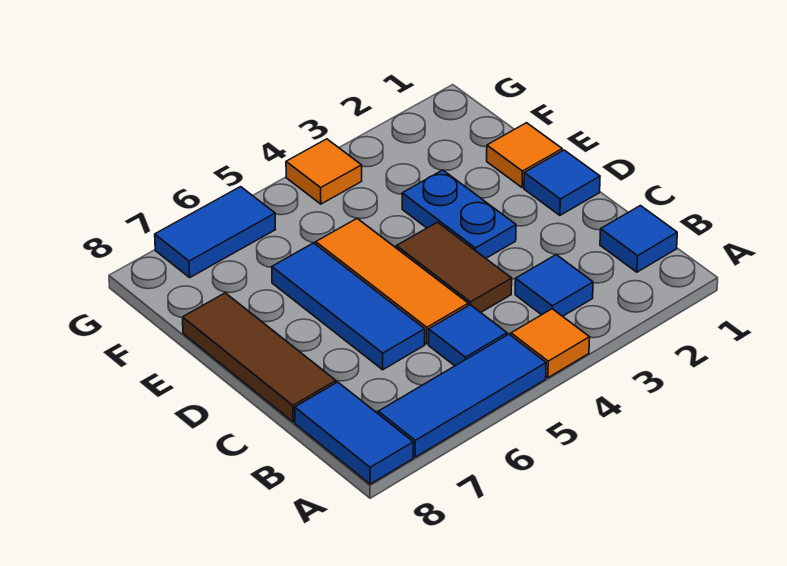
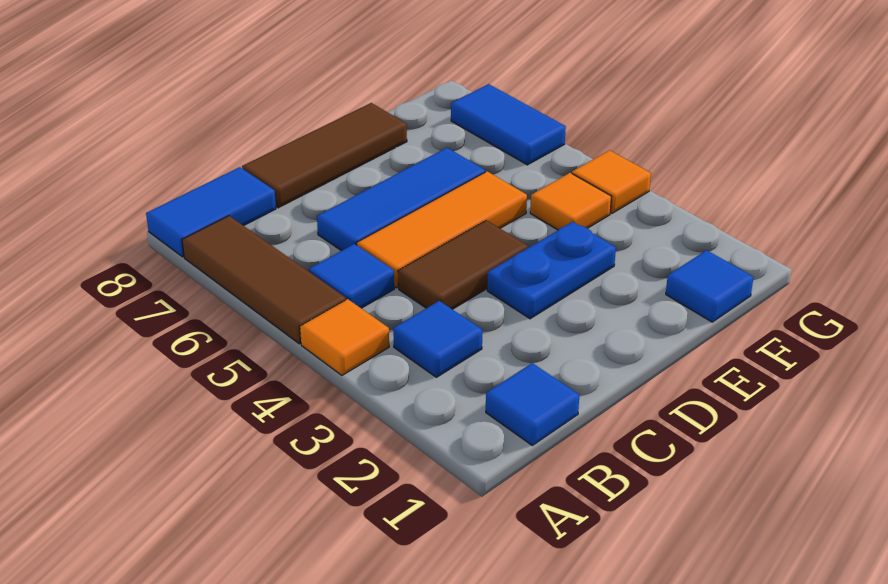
blue tile A5:A7 level 1 -> brown tile A5:A7 level 1
blue tile D1 level 1 -> blue tile F1 level 1
orange tile E1 level 1 -> orange tile F4 level 1

